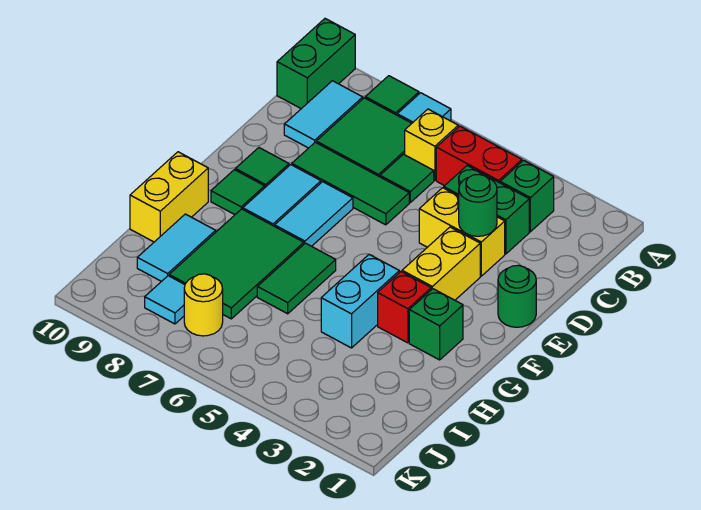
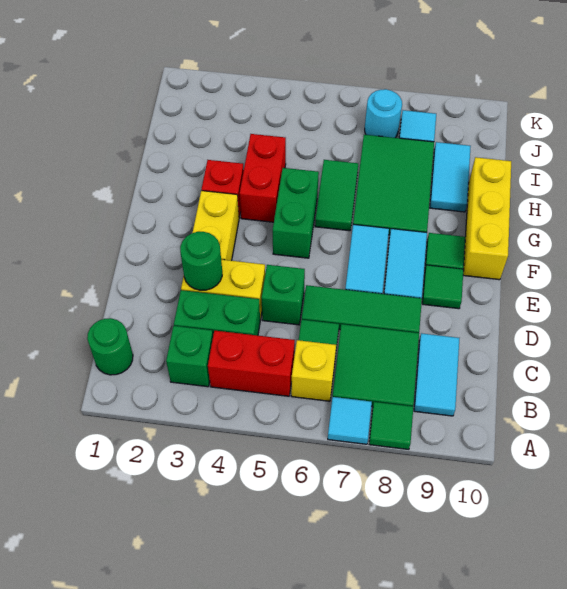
green brick A10:B10 level 1 -> green brick F5:G5 level 1
green round brick E1 level 1 -> green round brick B1 level 1
green brick G2 level 1 -> green brick D5 level 1
cyan brick G4:H4 level 1 -> red brick G4:H4 level 1
yellow brick G10:H10 level 1 -> yellow brick F10:H10 level 1
yellow round brick J7 level 1 -> cyan round brick J7 level 1

